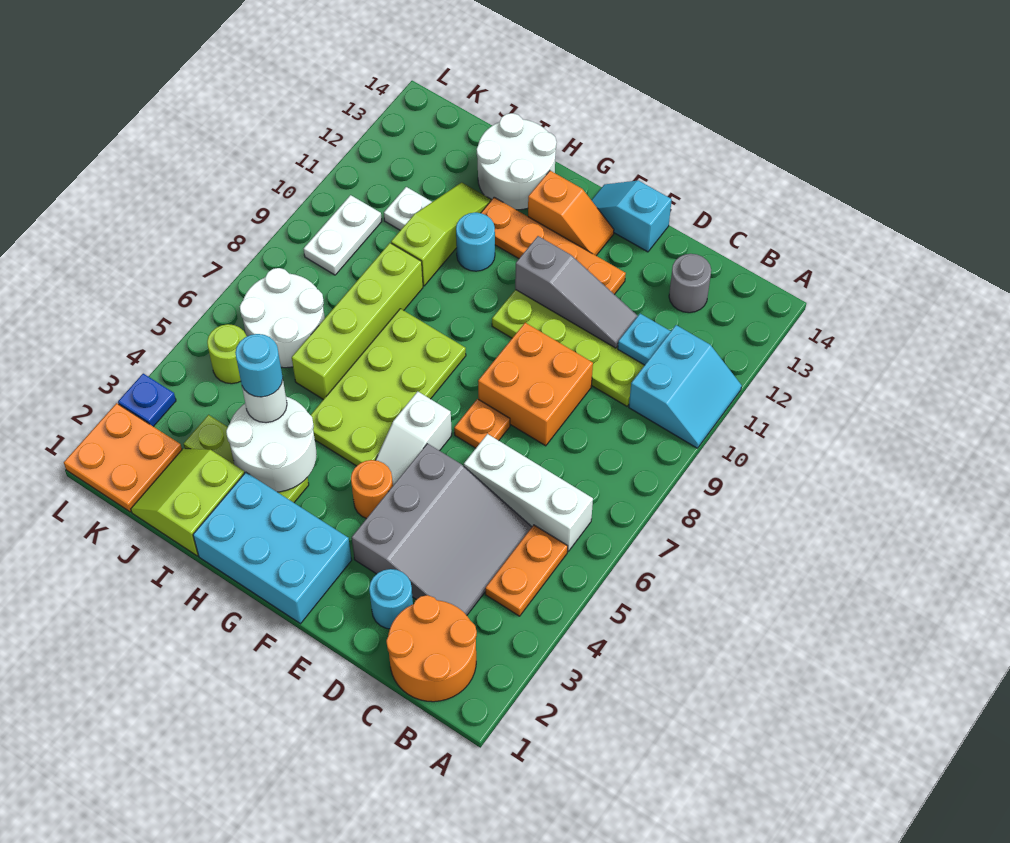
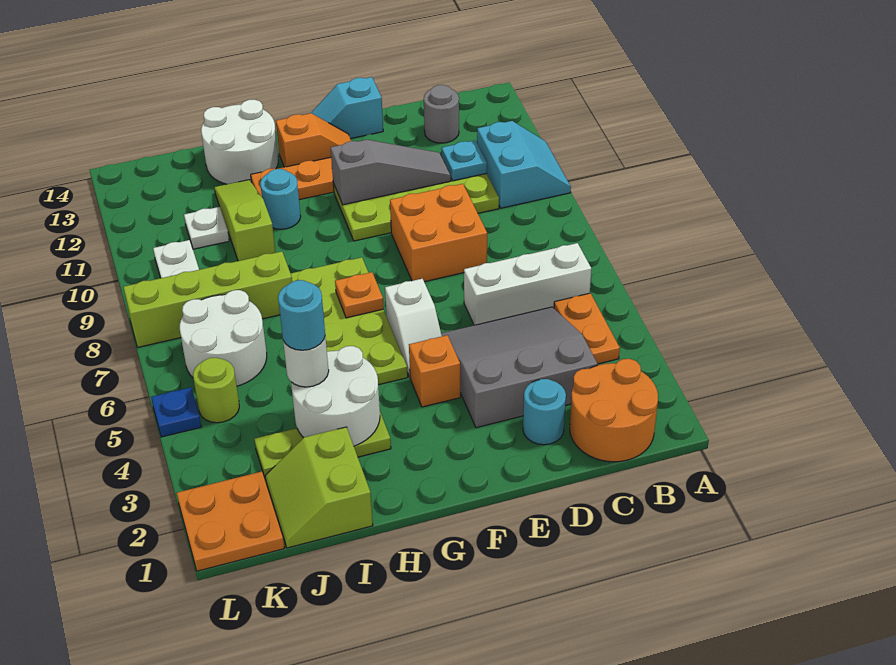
grey slope C3:E5 level 1 top E -> grey slope C3:E5 level 1 top 3
orange plate E7 level 1 -> orange plate G7 level 2
cyan brick F1:H2 level 1 -> none
orange round brick F4 level 1 -> orange brick F4 level 1
lime brick I6:I9 level 1 -> lime brick I8:L8 level 1
blue plate L3 level 1 -> blue plate L5 level 1

